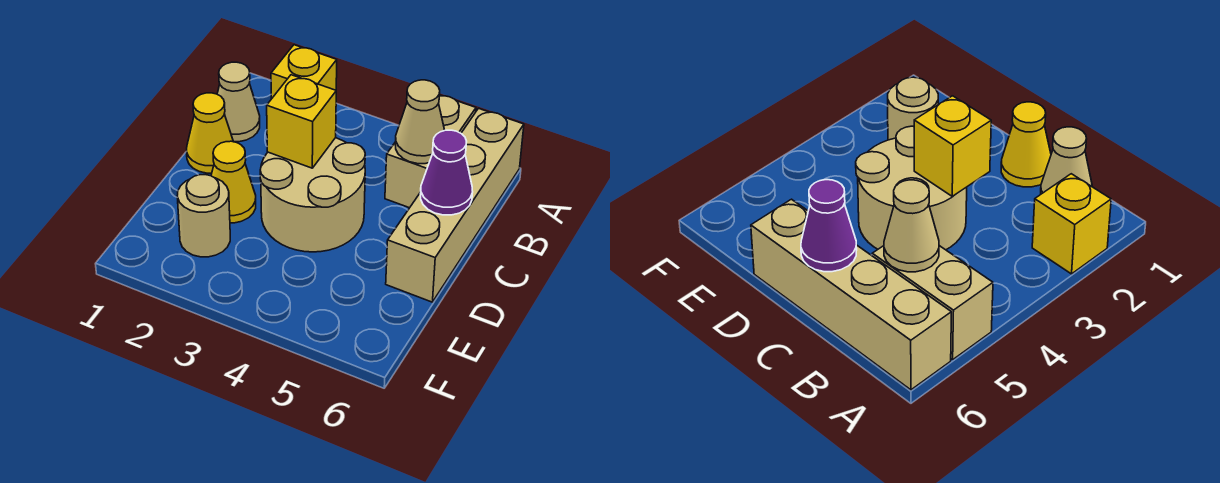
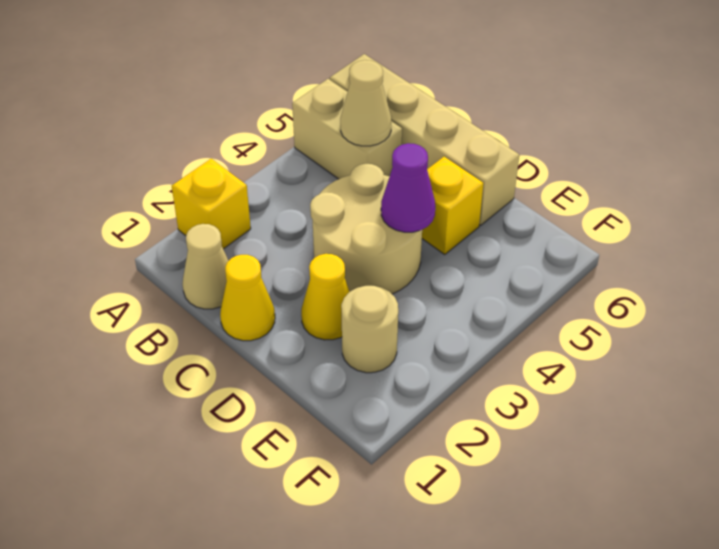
yellow brick C3 level 2 -> yellow brick D5 level 1
purple cone C6 level 2 -> purple cone D4 level 2

